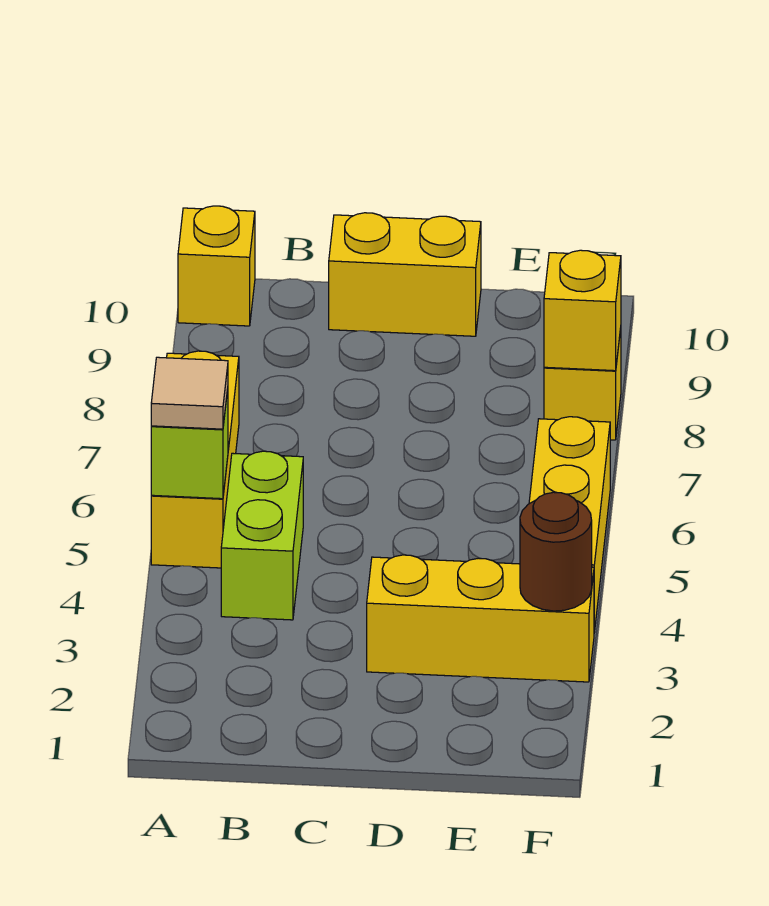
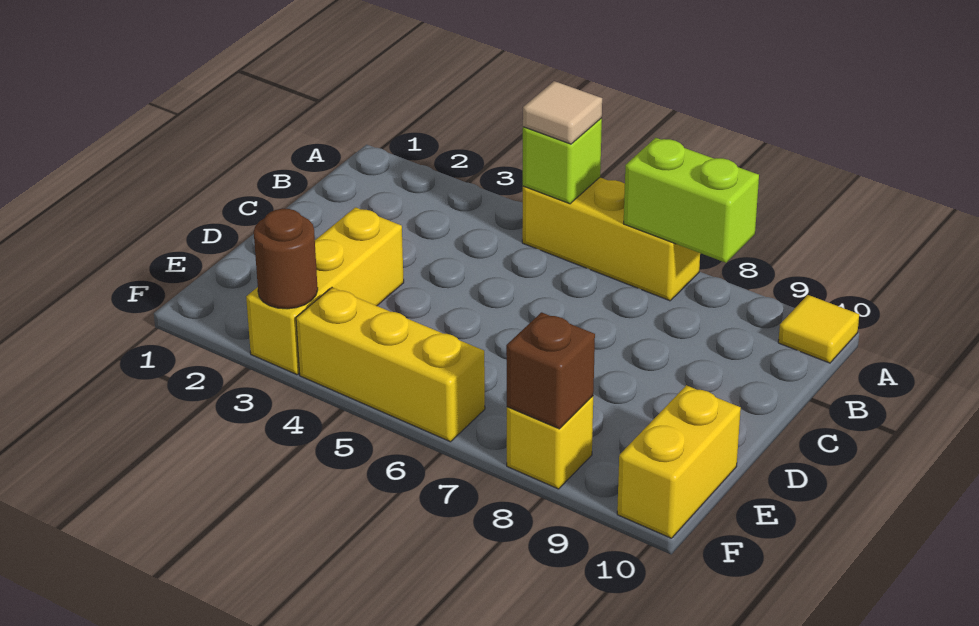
yellow brick A10 level 1 -> yellow tile A10 level 1
lime brick B4:B5 level 1 -> lime brick A7:A8 level 2
yellow brick C10:D10 level 1 -> yellow brick E10:F10 level 1
yellow brick F8 level 2 -> brown brick F8 level 2

